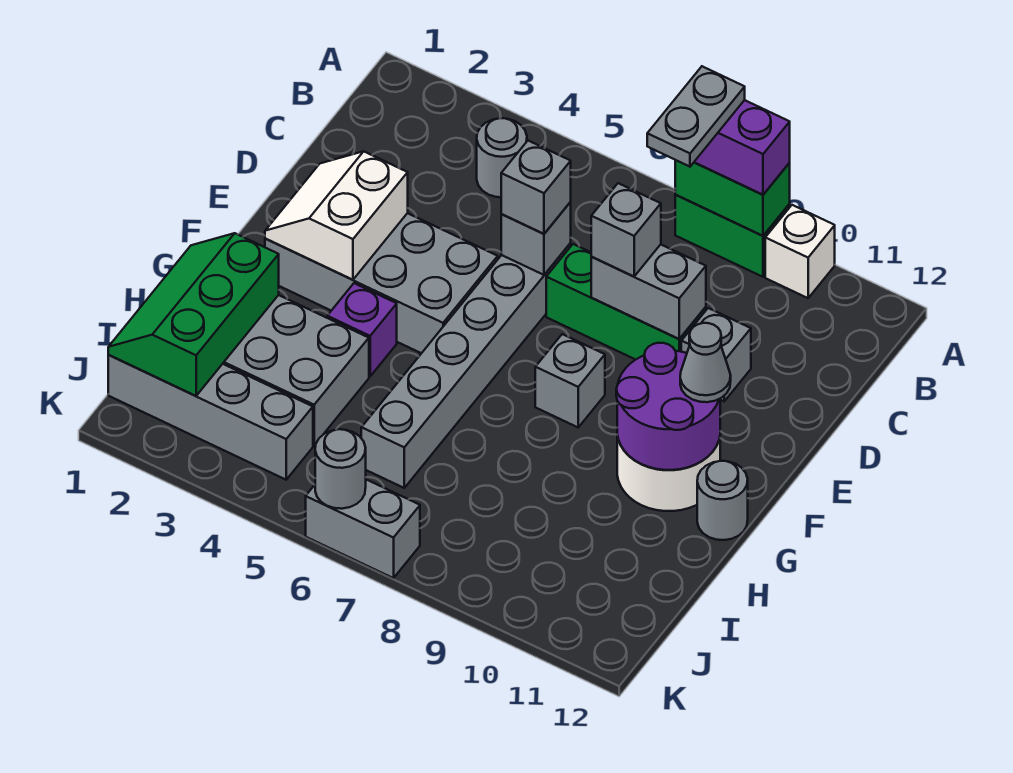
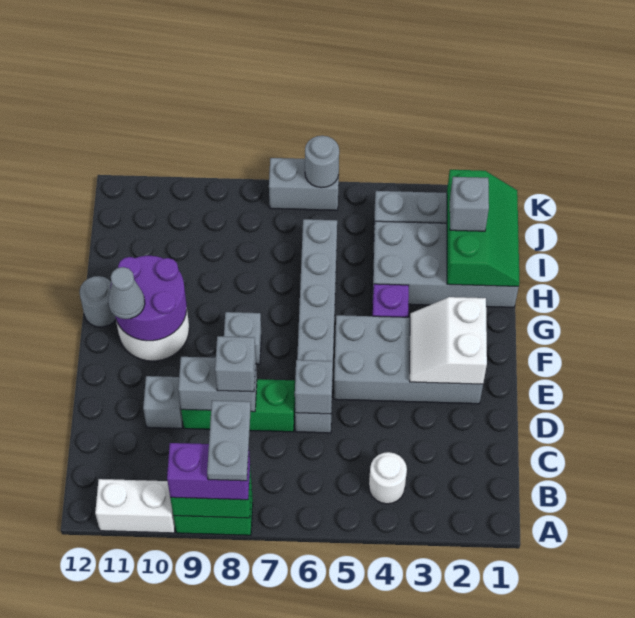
white brick A10 level 1 -> white brick A10:A11 level 1
grey round brick B4 level 1 -> white round brick B4 level 1
grey brick D6 level 3 -> grey brick I2 level 3
white slope E2:F3 level 2 top 3 -> white slope E2:F3 level 2 top 2

